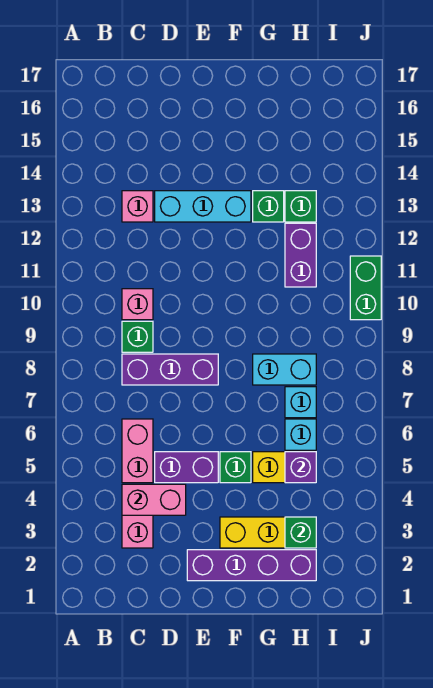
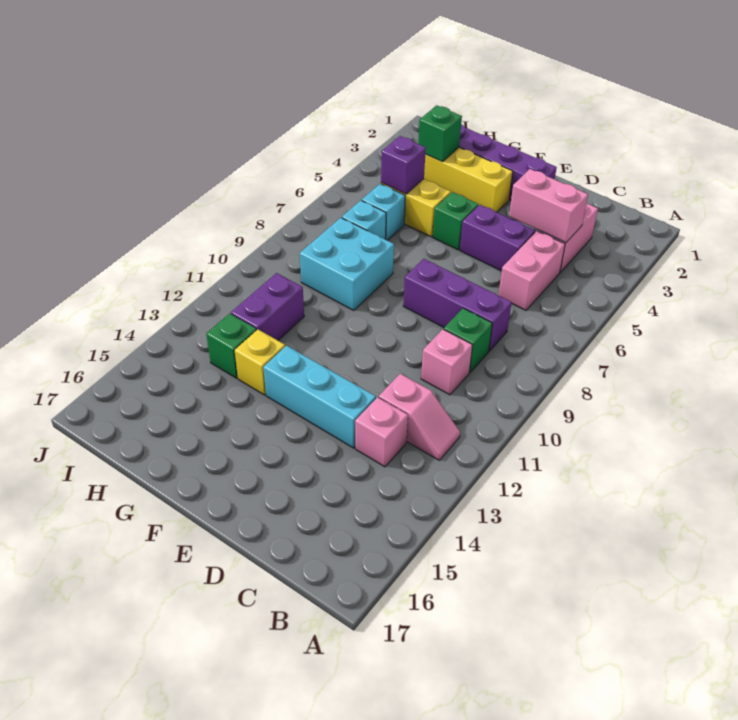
none -> pink slope B12:C12 level 1 top C
cyan brick G8:H8 level 1 -> cyan brick G8:H9 level 1
green brick G13 level 1 -> yellow brick G13 level 1
green brick J10:J11 level 1 -> none

